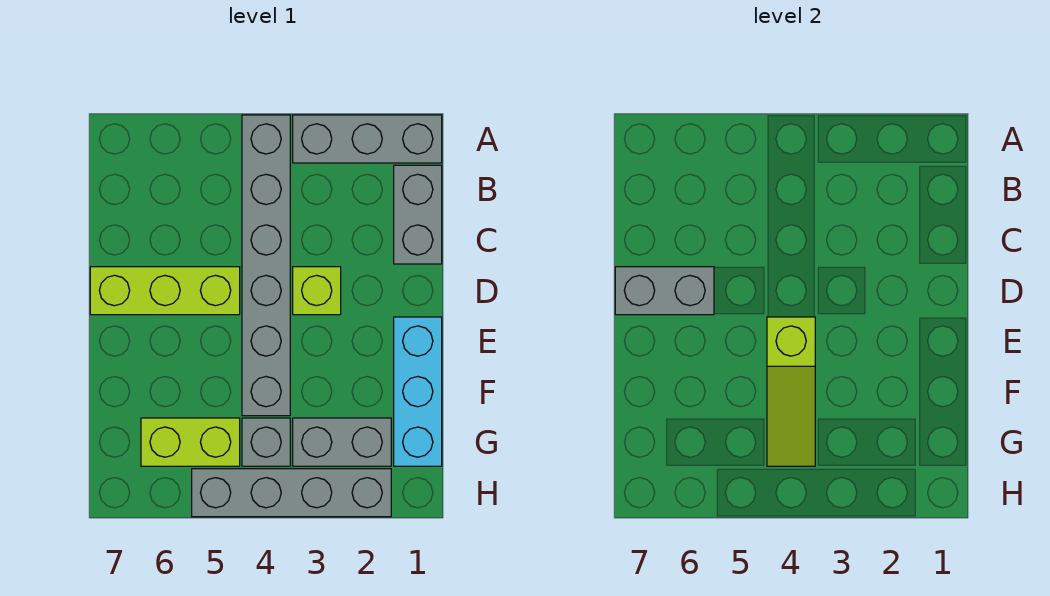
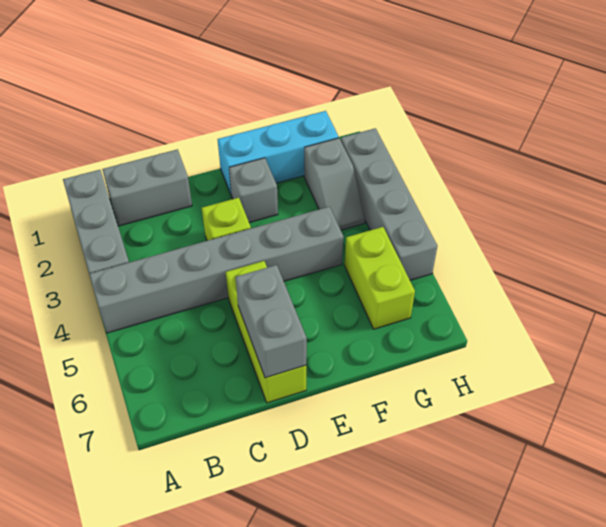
lime slope E4:G4 level 2 top E -> none
grey brick G2:G3 level 1 -> grey slope G2:G3 level 1 top 2
grey brick G4 level 1 -> grey brick E2 level 1

